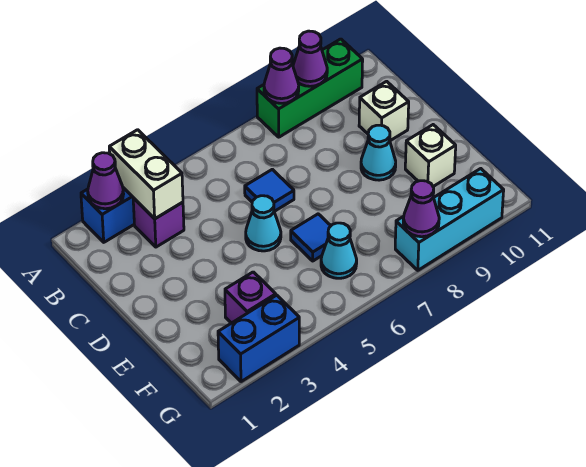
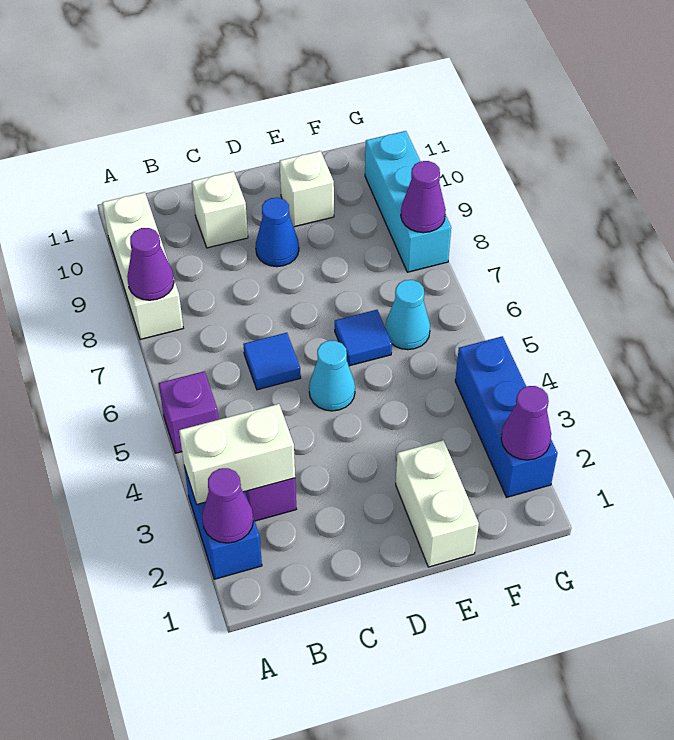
green brick A8:A10 level 1 -> white brick A8:A10 level 1
purple cone A9 level 2 -> purple cone G2 level 2
cyan cone D9 level 1 -> blue cone D9 level 1
none -> white brick E1:E2 level 1
purple brick F3 level 1 -> purple brick A5 level 1
blue brick G2:G3 level 1 -> blue brick G2:G4 level 1

